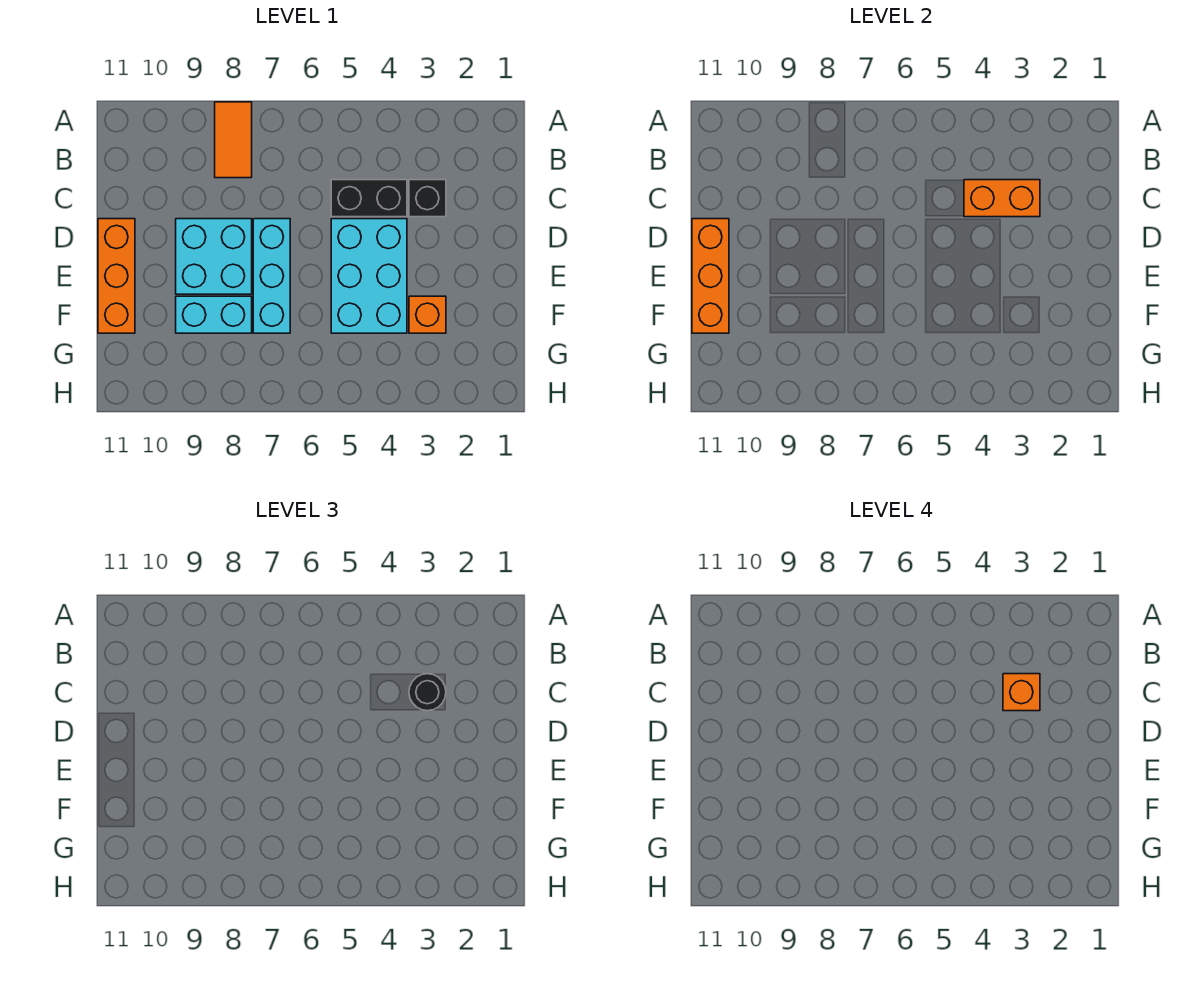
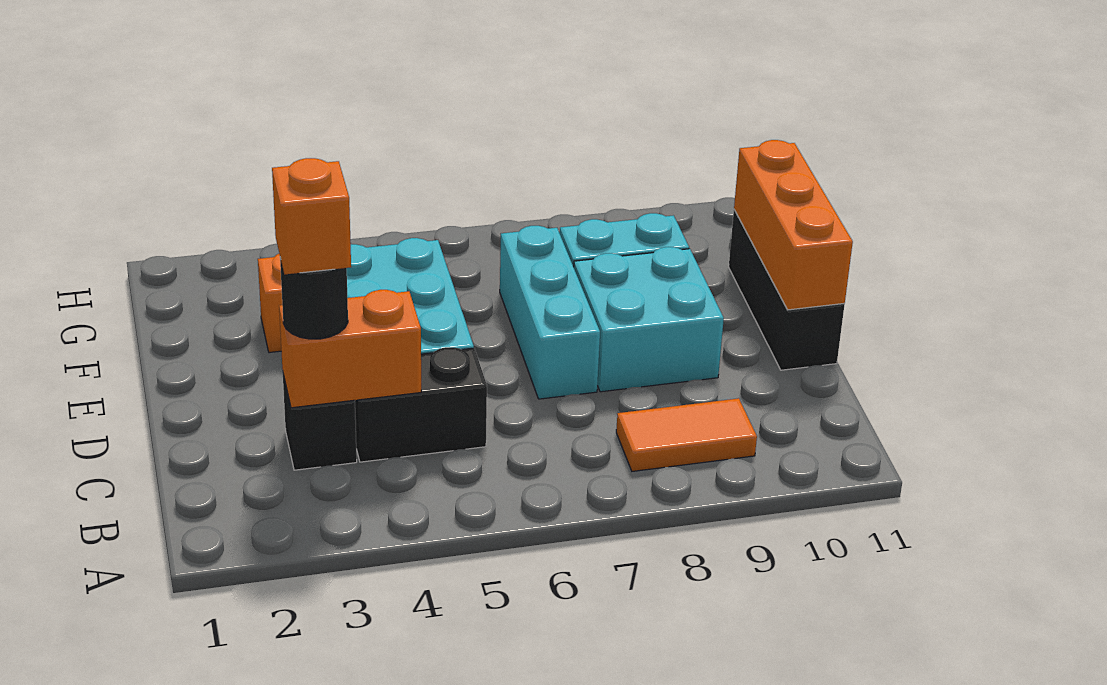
orange tile A8:B8 level 1 -> orange tile B8:B9 level 1
orange brick D11:F11 level 1 -> black brick D11:F11 level 1

